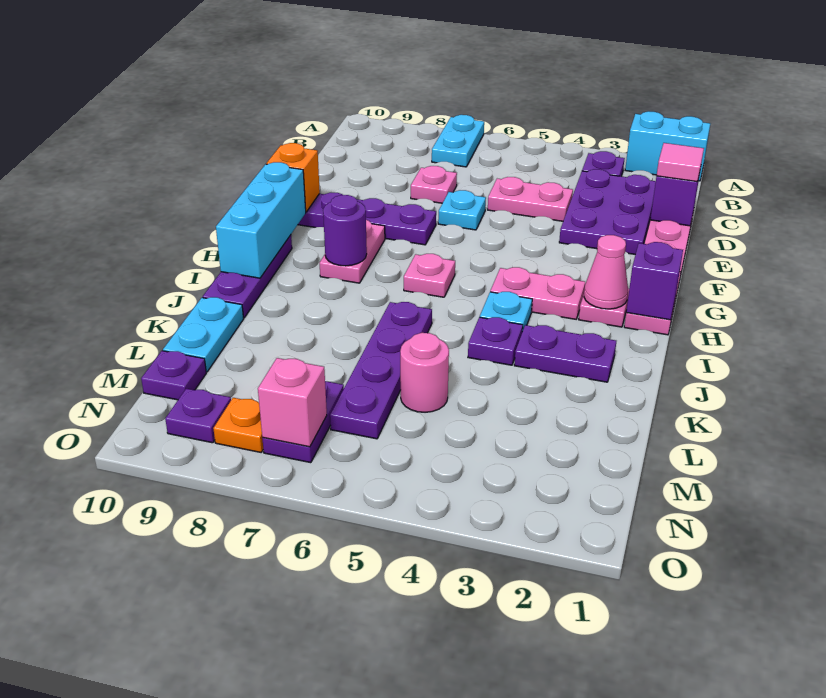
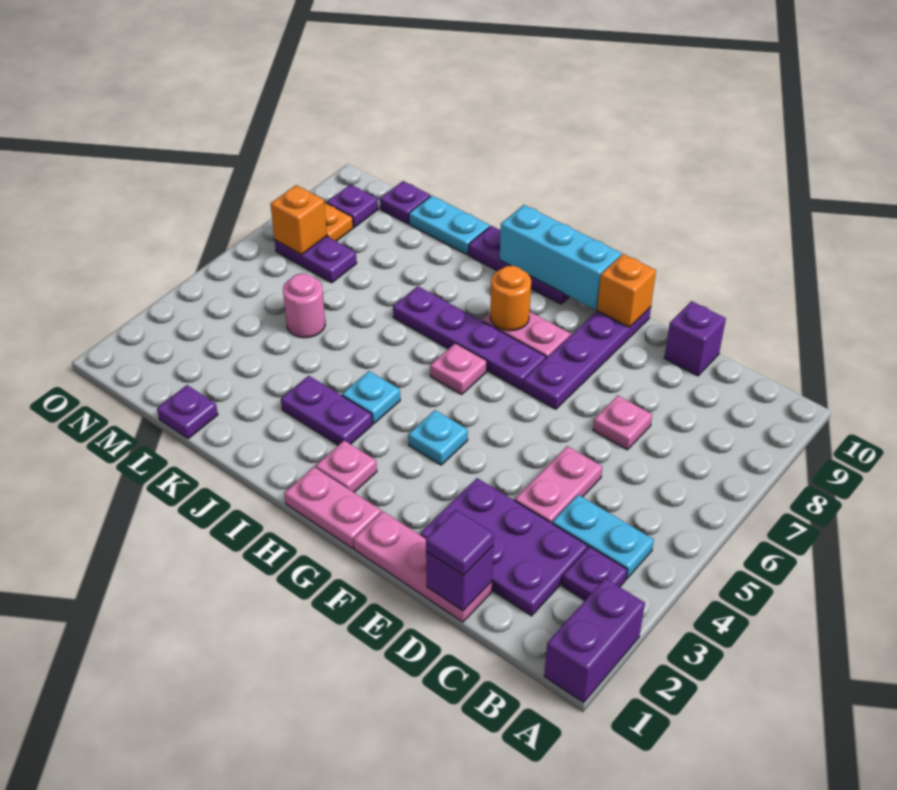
cyan brick A1:A2 level 1 -> purple brick A1:A2 level 1
cyan plate A7:B7 level 1 -> cyan plate B4:C4 level 1
pink tile D1 level 3 -> purple tile D1 level 3
cyan plate E6 level 1 -> cyan plate G4 level 1
purple brick H1 level 2 -> purple brick D10 level 1
pink cone H2 level 2 -> none
pink plate H3:H4 level 1 -> none
purple round brick H8 level 2 -> orange round brick H8 level 2
purple plate J2:J3 level 1 -> purple plate I3:J3 level 1
purple plate J4 level 1 -> purple plate L1 level 1
purple plate J6:M6 level 1 -> purple plate G7:J7 level 1
pink brick N7 level 2 -> orange brick N7 level 2

